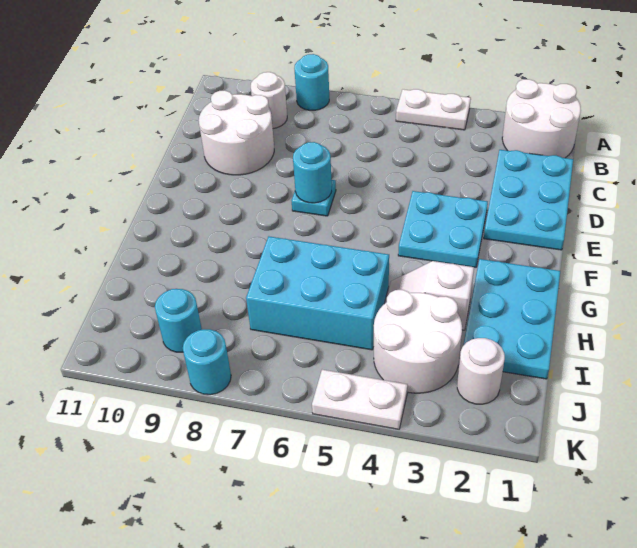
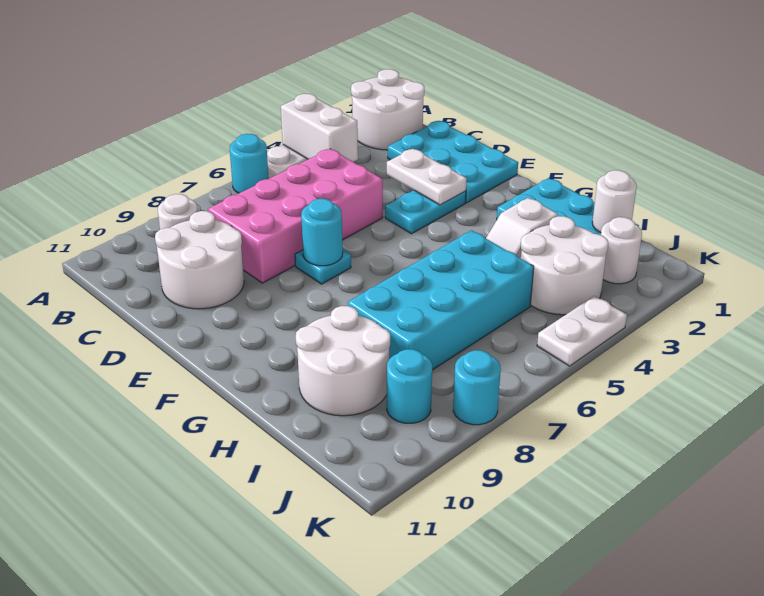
none -> white brick A4:B4 level 2
cyan round brick A8 level 1 -> cyan round brick A6 level 1
none -> pink brick C5:D8 level 1
none -> white plate D3:E3 level 2
cyan plate E3:F4 level 1 -> cyan plate E3:E4 level 1
cyan brick H5:I7 level 1 -> cyan brick H5:I8 level 1
none -> white round brick H9:I10 level 1
none -> white round brick I1 level 2

